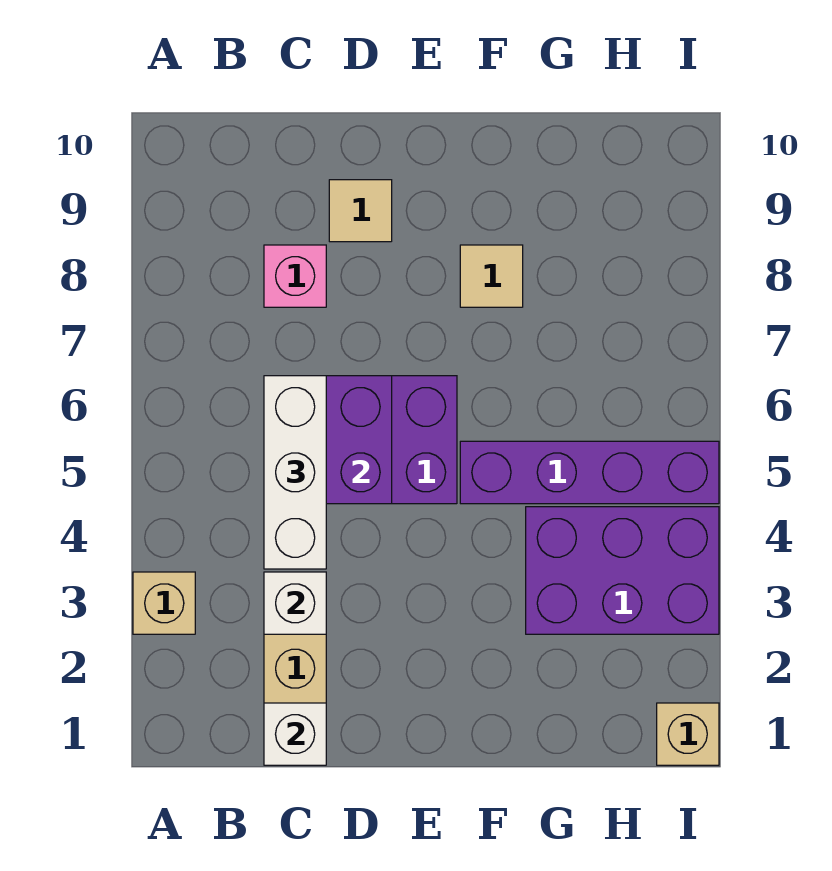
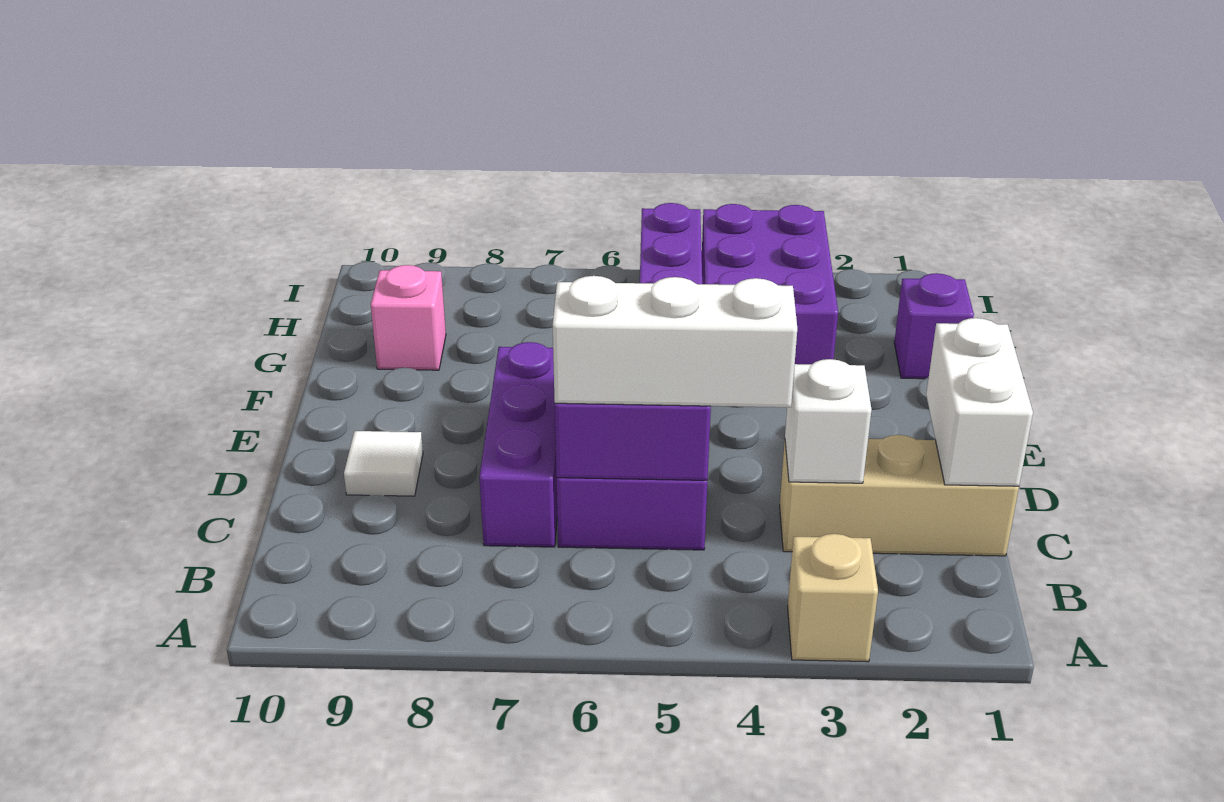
white brick C1 level 2 -> white brick C1:D1 level 2
none -> purple brick C7:E7 level 1
pink brick C8 level 1 -> pink brick G9 level 1
tan tile D9 level 1 -> white tile D9 level 1
tan tile F8 level 1 -> none
none -> purple brick G1 level 1
tan brick I1 level 1 -> none

